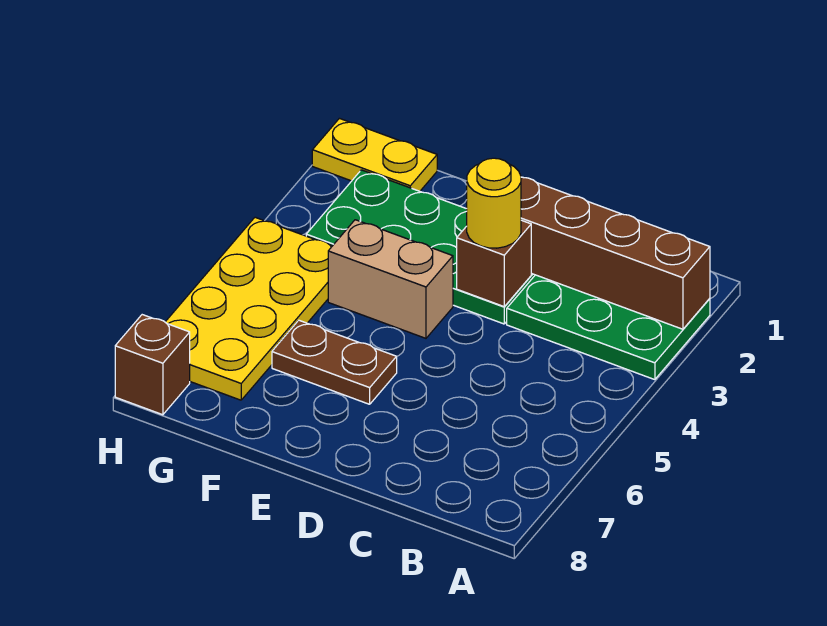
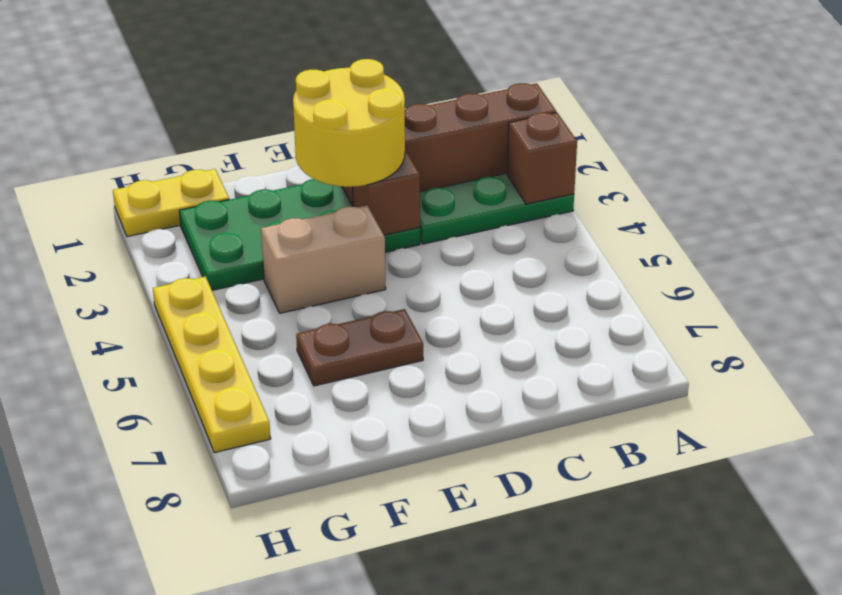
yellow round brick D3 level 3 -> yellow round brick D2:E3 level 3
yellow plate G4:H7 level 1 -> yellow plate H4:H7 level 1
brown brick H8 level 1 -> brown brick A3 level 2

